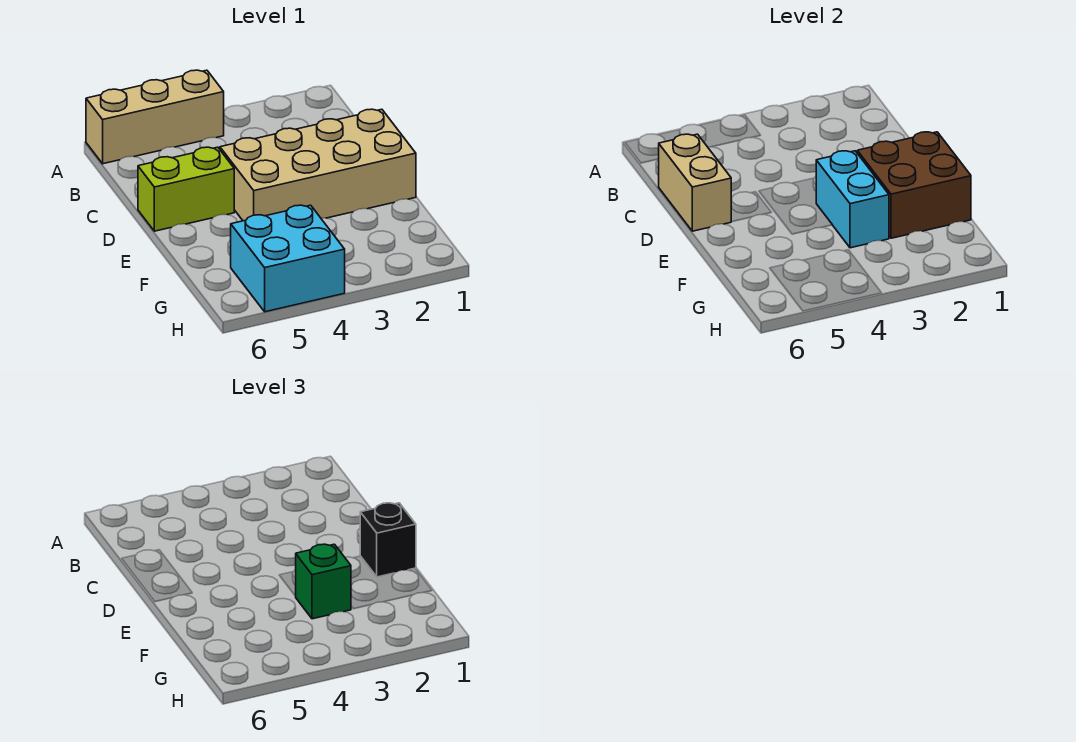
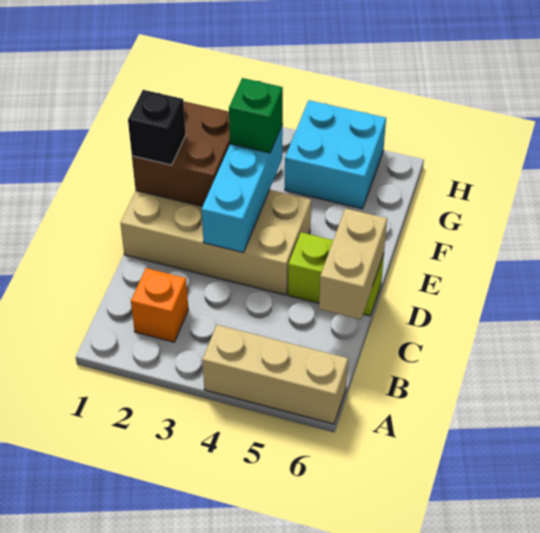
none -> orange brick B2 level 1
cyan brick E3:F3 level 2 -> cyan brick D3:F3 level 2

